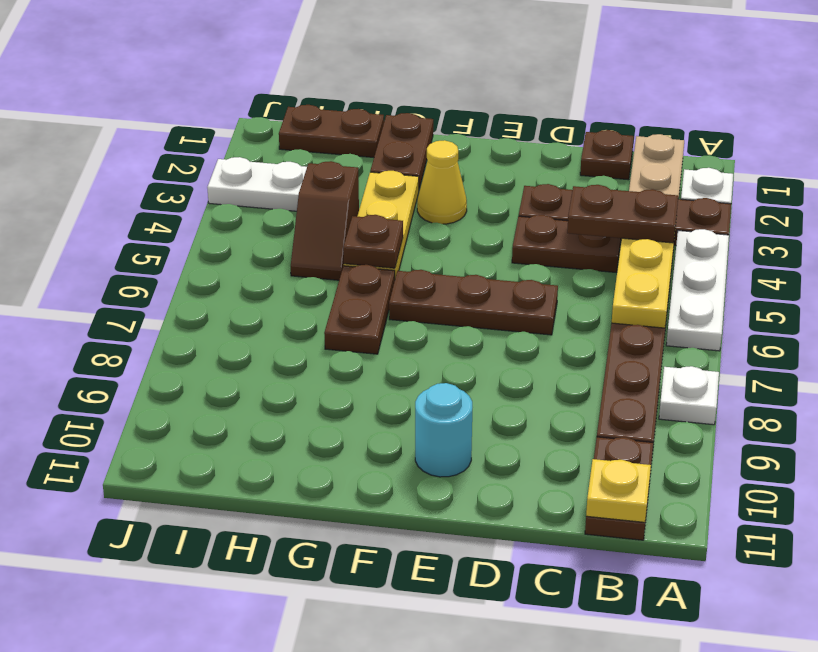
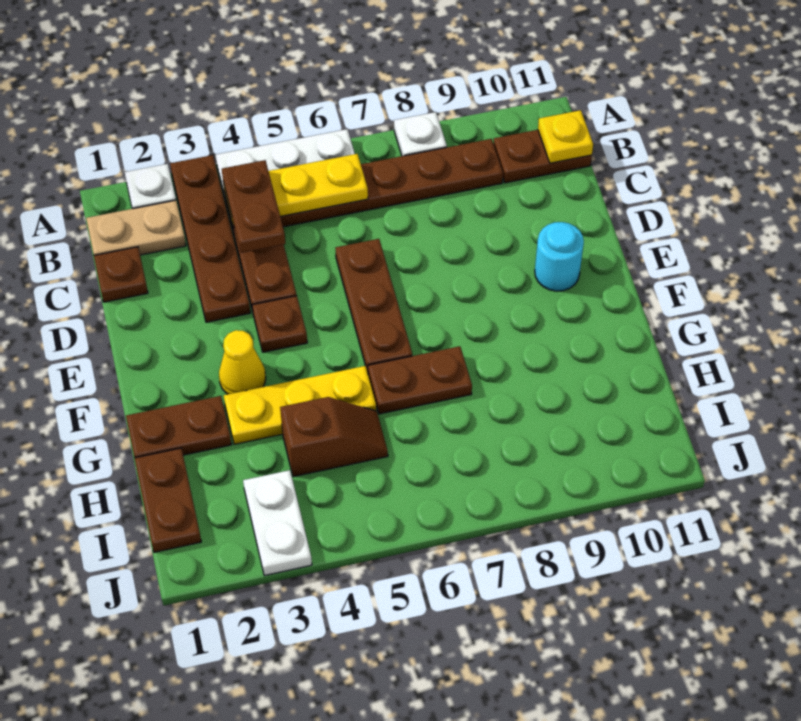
brown plate G5 level 2 -> brown plate E4 level 1

